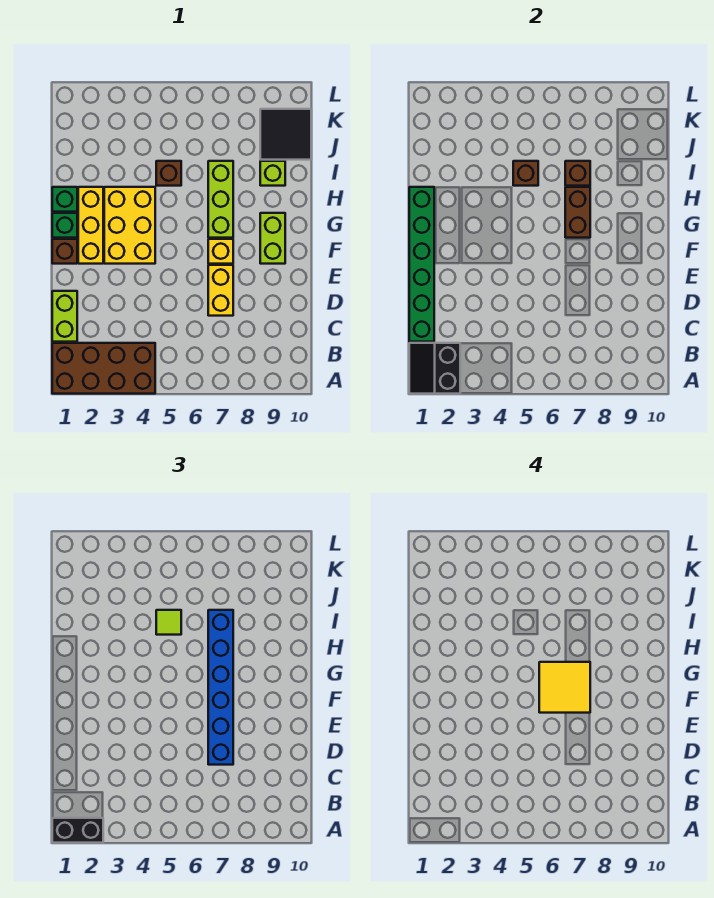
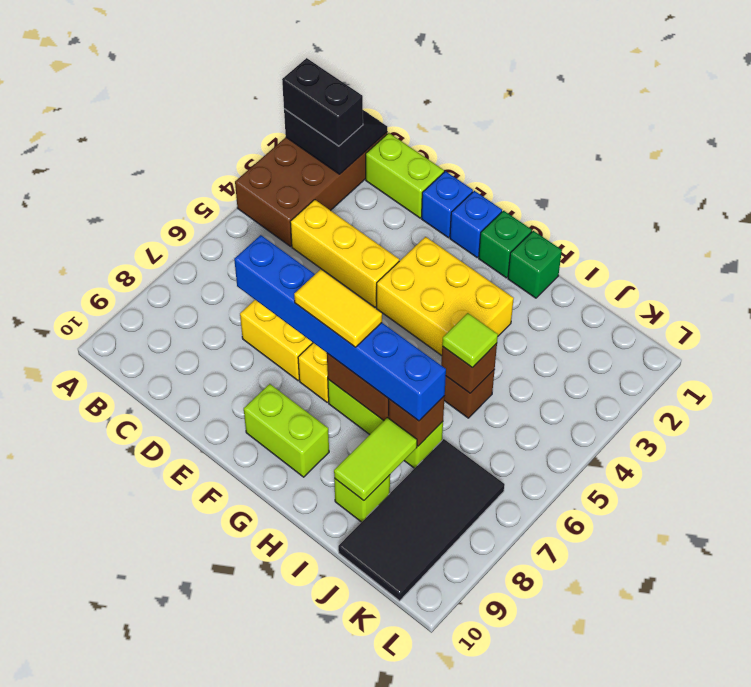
black brick A1:A2 level 3 -> black brick A2:B2 level 3
green brick C1:H1 level 2 -> none
none -> blue brick E1 level 1
brown brick F1 level 1 -> blue brick F1 level 1
yellow brick F2:H2 level 1 -> yellow brick C4:E4 level 1
yellow tile F6:G7 level 4 -> yellow tile F7:G7 level 4
none -> lime tile I8:I9 level 2
black tile J9:K10 level 1 -> black tile J7:K10 level 1

